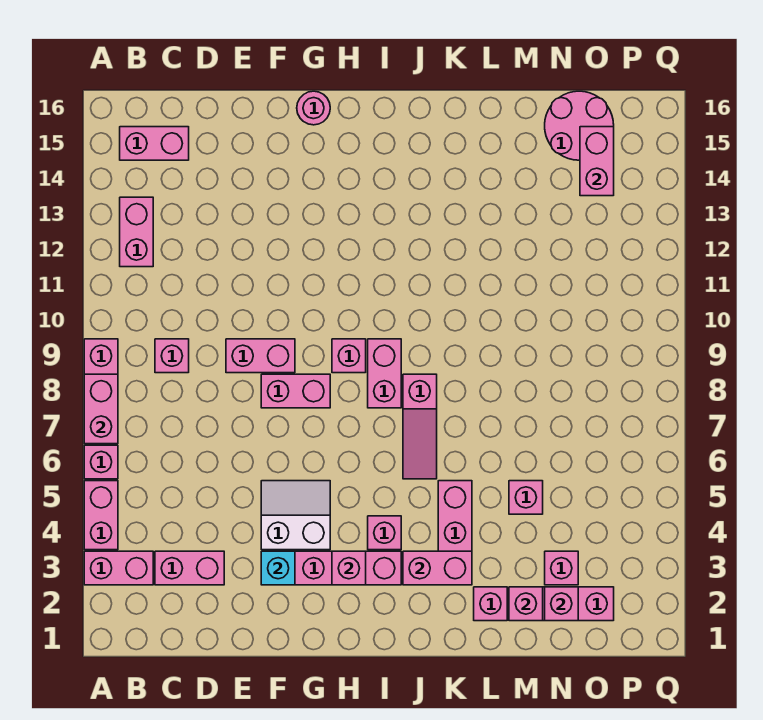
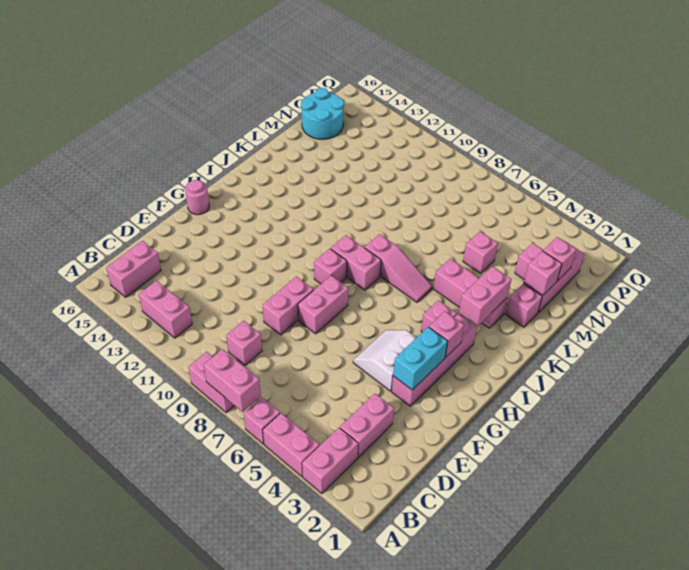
cyan brick F3 level 2 -> cyan brick F3:G3 level 2
pink round brick N15:O16 level 1 -> cyan round brick N15:O16 level 1
pink brick O14:O15 level 2 -> none

